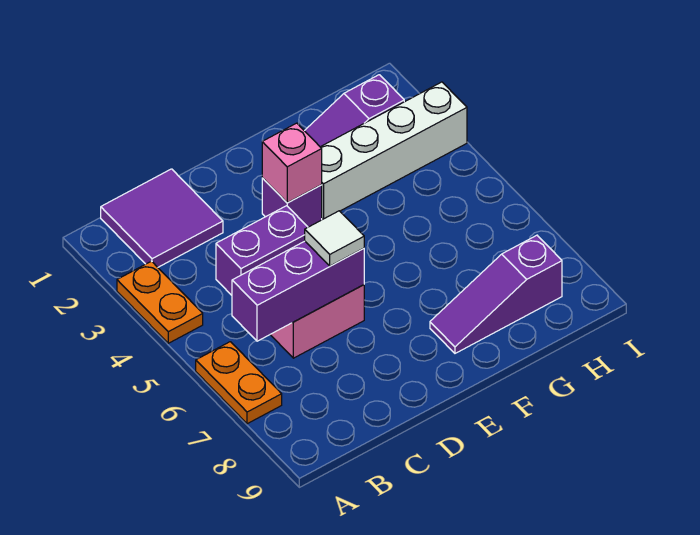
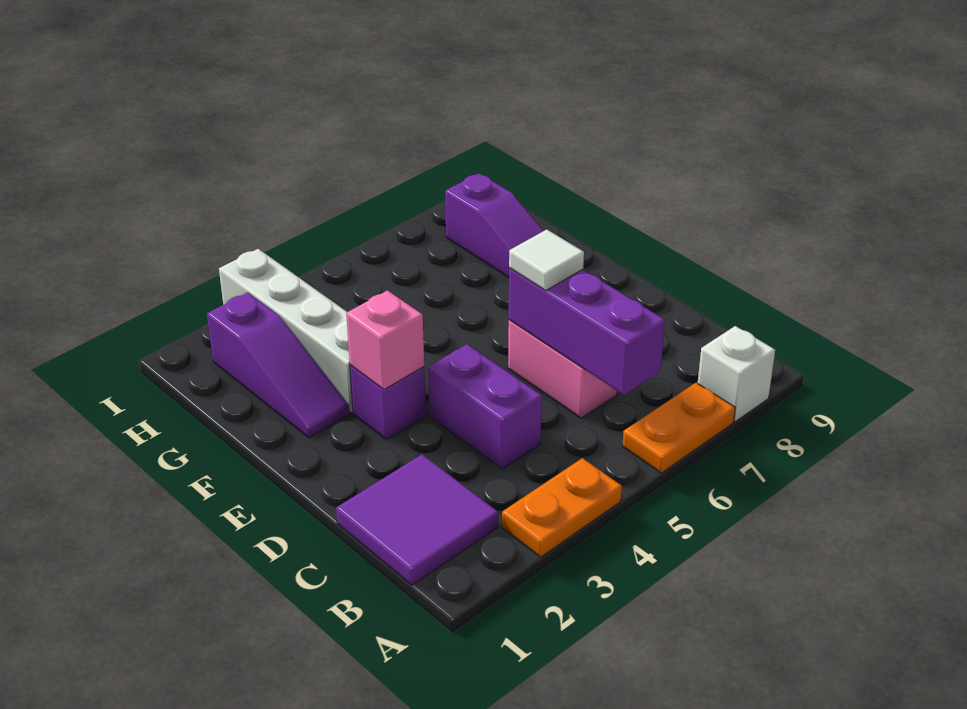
none -> white brick A8 level 1

